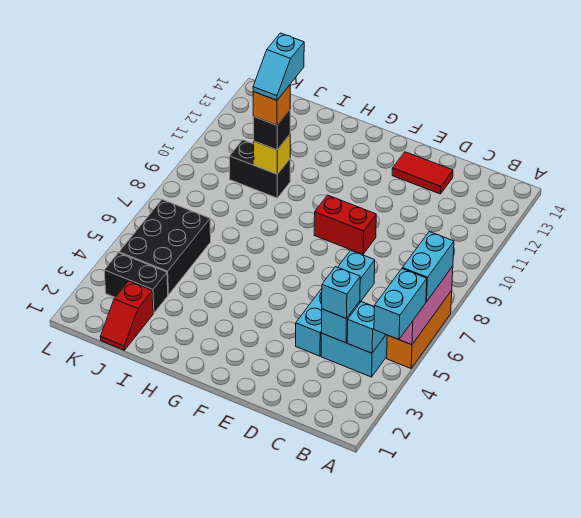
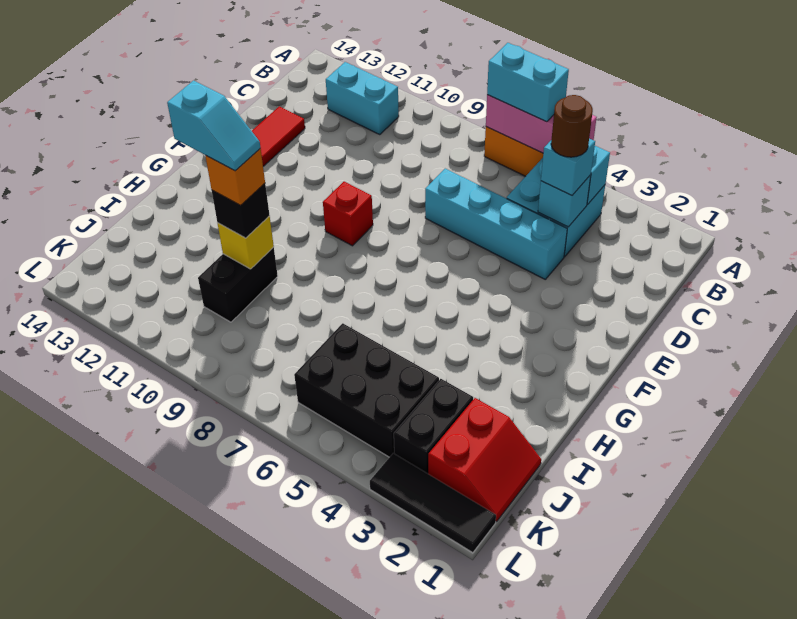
cyan brick A4:A5 level 3 -> cyan brick B11:B12 level 1
none -> brown round brick C4 level 4
red brick E9:F9 level 1 -> red brick F9 level 1
red slope J1:J2 level 1 top 2 -> red slope J1:K2 level 1 top 2
none -> black tile L1:L3 level 1

